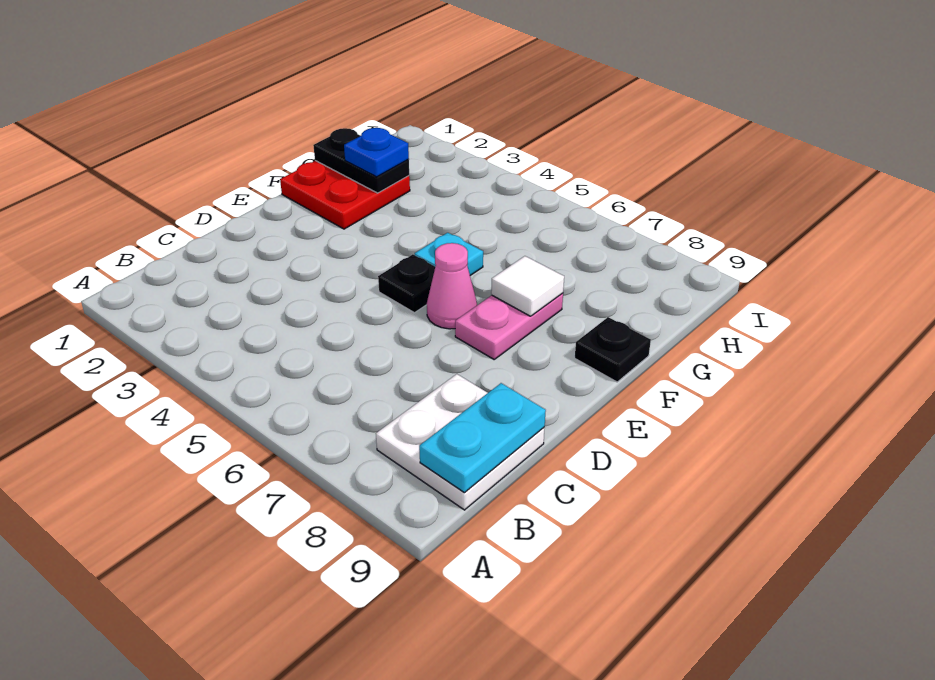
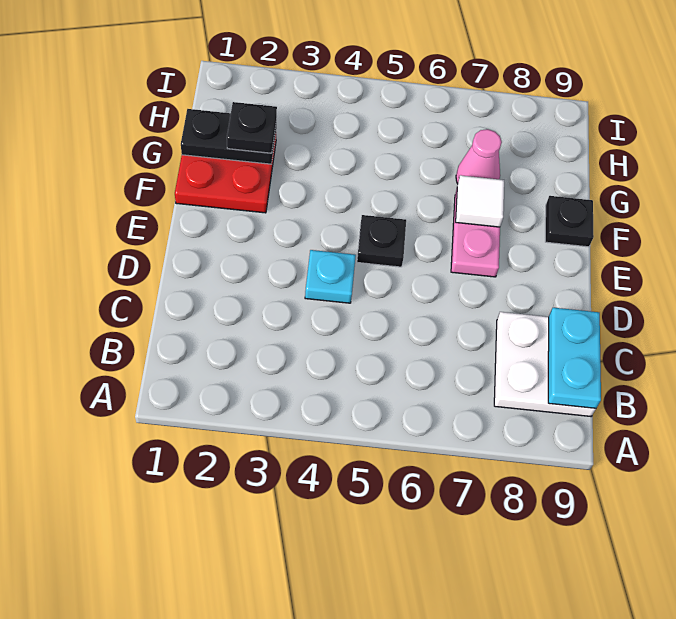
pink cone E6 level 1 -> pink cone G7 level 1
cyan plate F5 level 1 -> cyan plate D4 level 1
blue plate G2 level 3 -> black plate G2 level 3

